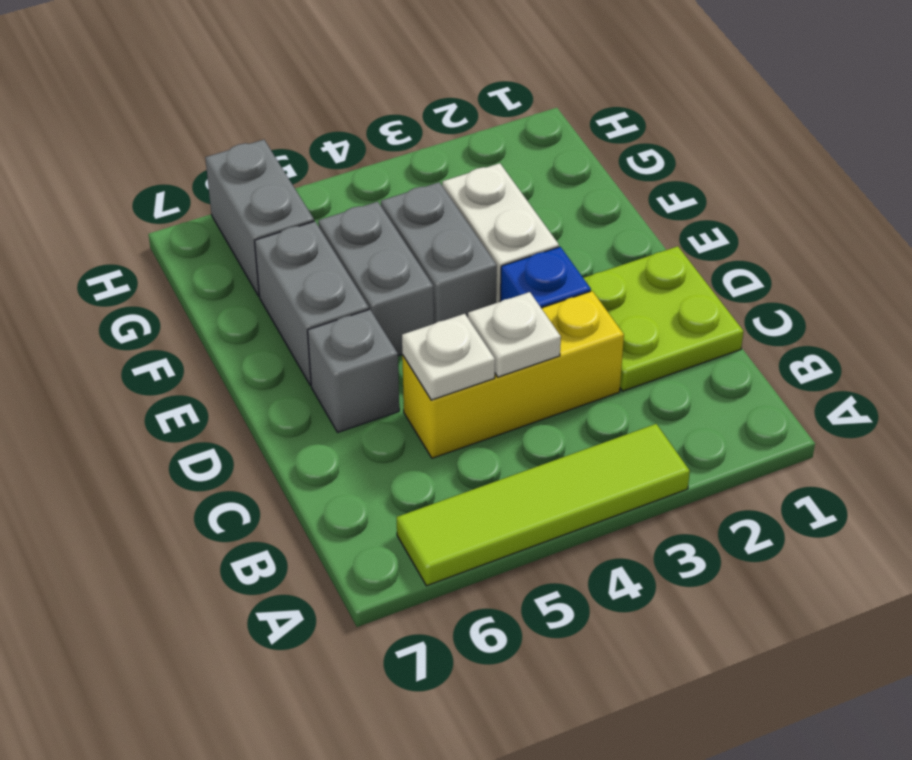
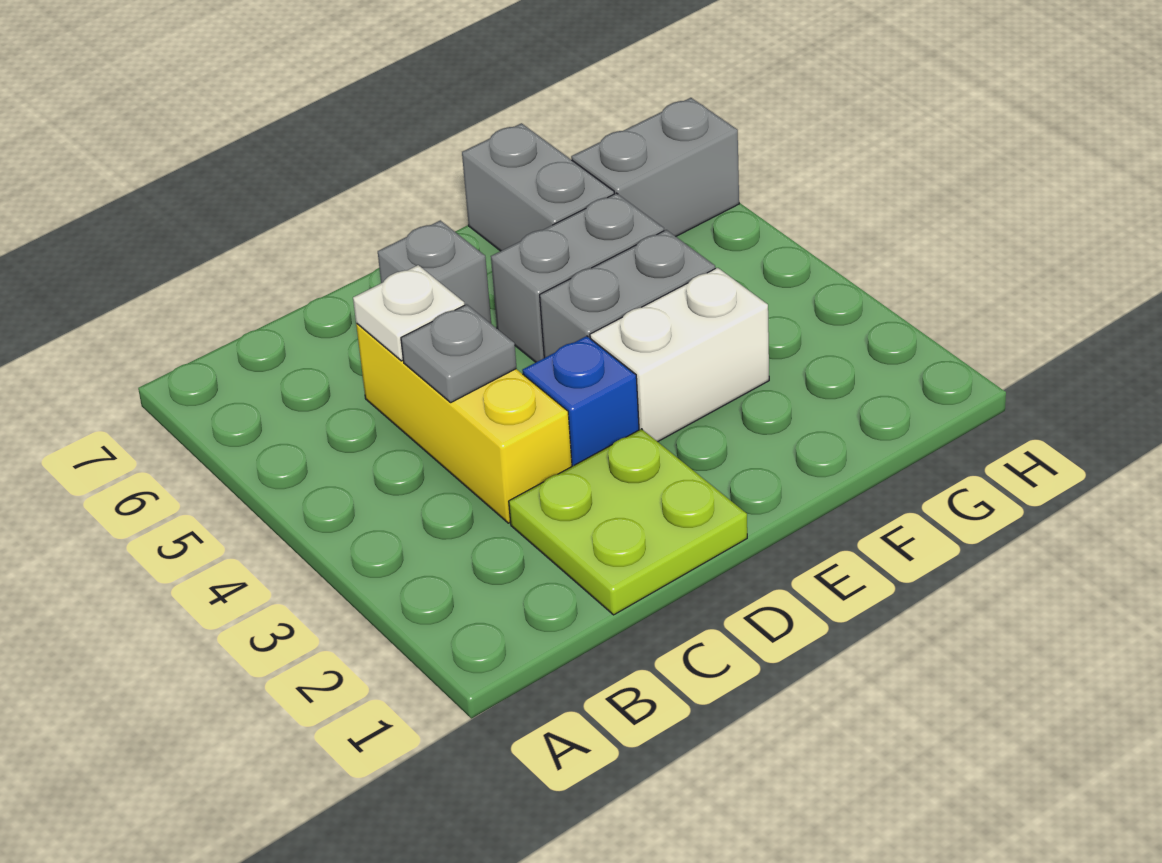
lime tile A3:A6 level 1 -> none
white plate C4 level 2 -> grey plate C4 level 2
grey brick E6:F6 level 1 -> grey brick F6:F7 level 1

